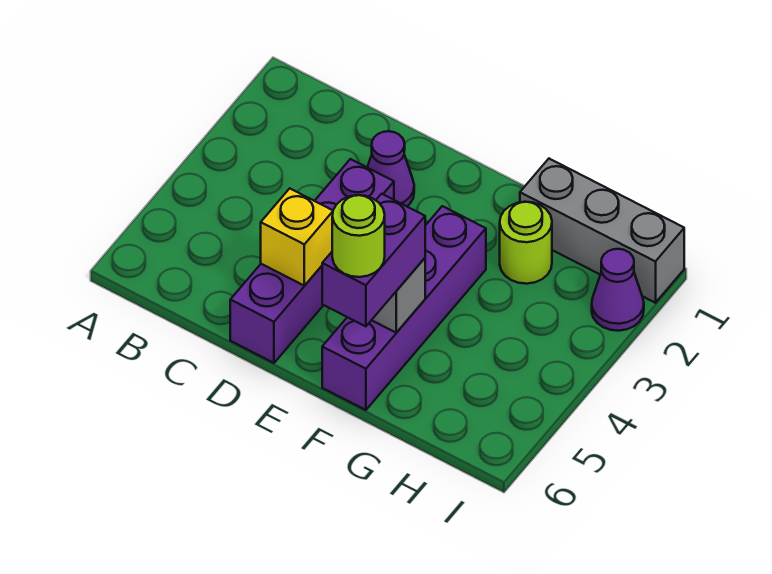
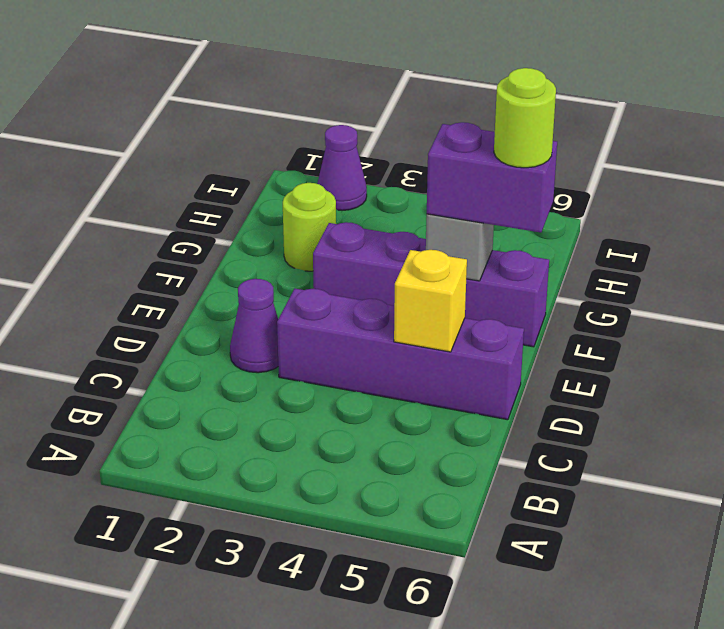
grey brick G1:I1 level 1 -> none

